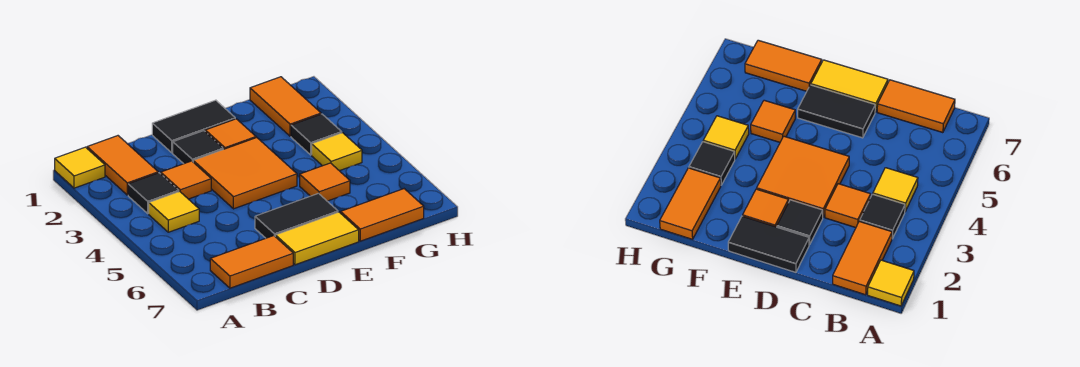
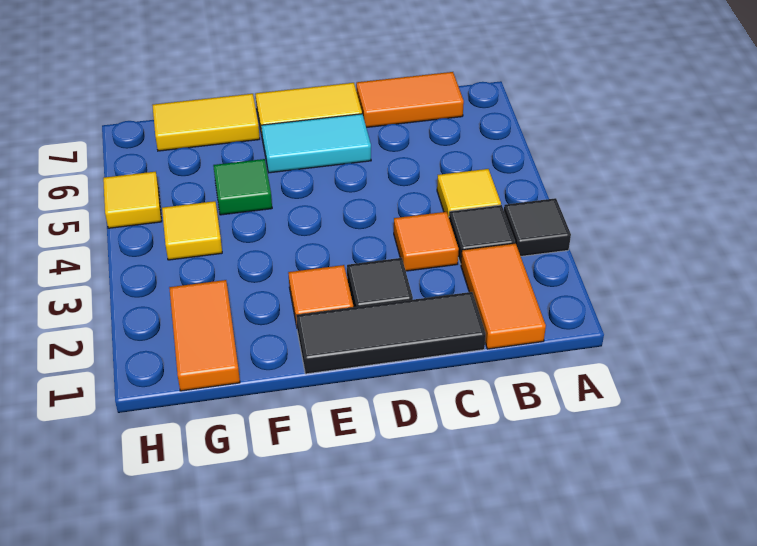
yellow tile A1 level 1 -> yellow tile H5 level 1
black tile D1:E1 level 1 -> black tile C1:E1 level 1
orange tile D3:E4 level 1 -> none
black tile D6:E6 level 1 -> cyan tile D6:E6 level 1
orange tile F5 level 1 -> green tile F5 level 1
orange tile F7:G7 level 1 -> yellow tile F7:G7 level 1
black tile G3 level 1 -> black tile A3 level 1

